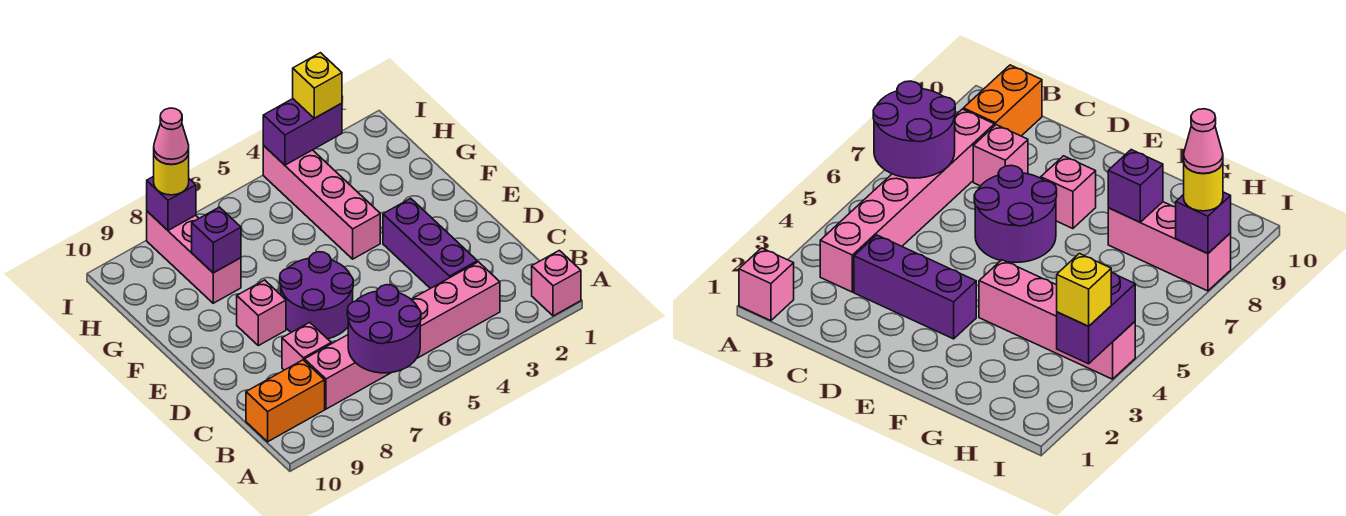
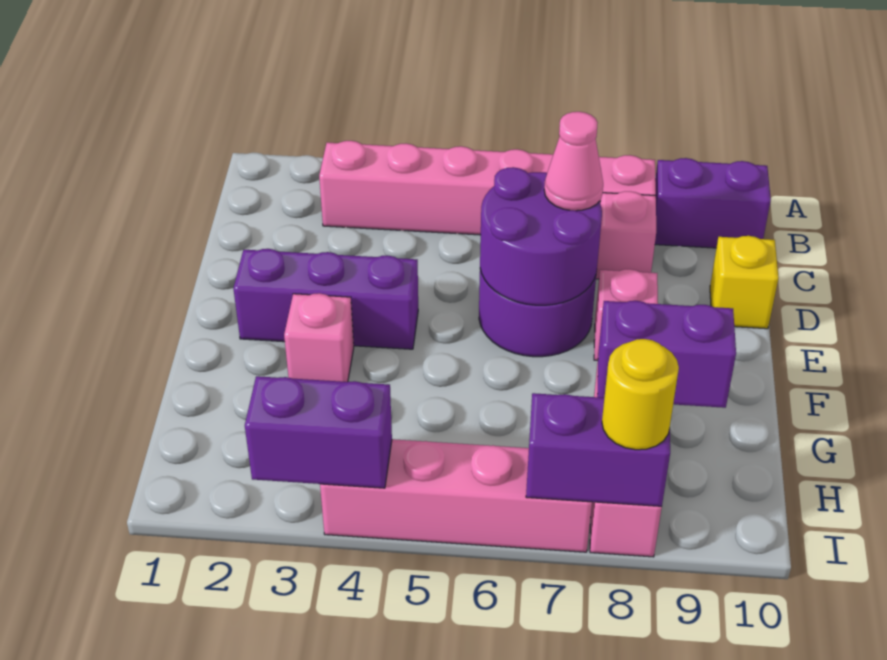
pink brick A1 level 1 -> pink brick F3 level 1
purple round brick A6:B7 level 2 -> purple round brick D6:E7 level 2
orange brick B9:B10 level 1 -> purple brick B9:B10 level 1
purple brick C3:E3 level 1 -> purple brick E2:E4 level 1
pink brick F4:I4 level 1 -> pink brick I4:I7 level 1
purple brick G8 level 2 -> purple brick G8:G9 level 2
yellow brick I3 level 3 -> yellow brick D10 level 1
purple brick I8 level 2 -> purple brick I7:I8 level 2
pink cone I8 level 4 -> pink cone D7 level 3

